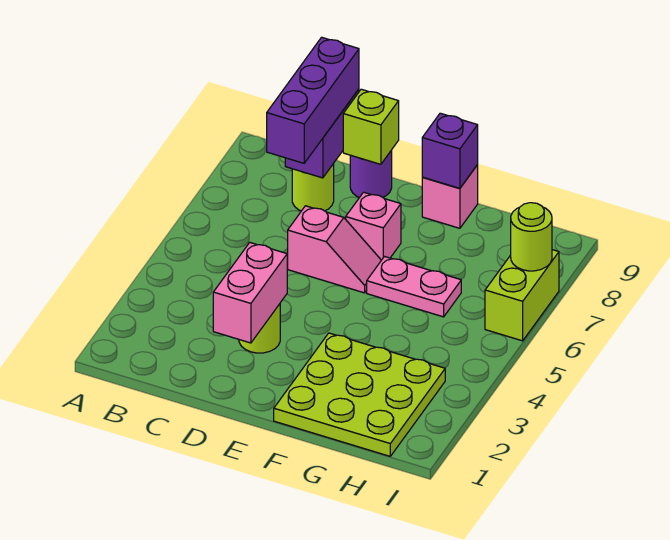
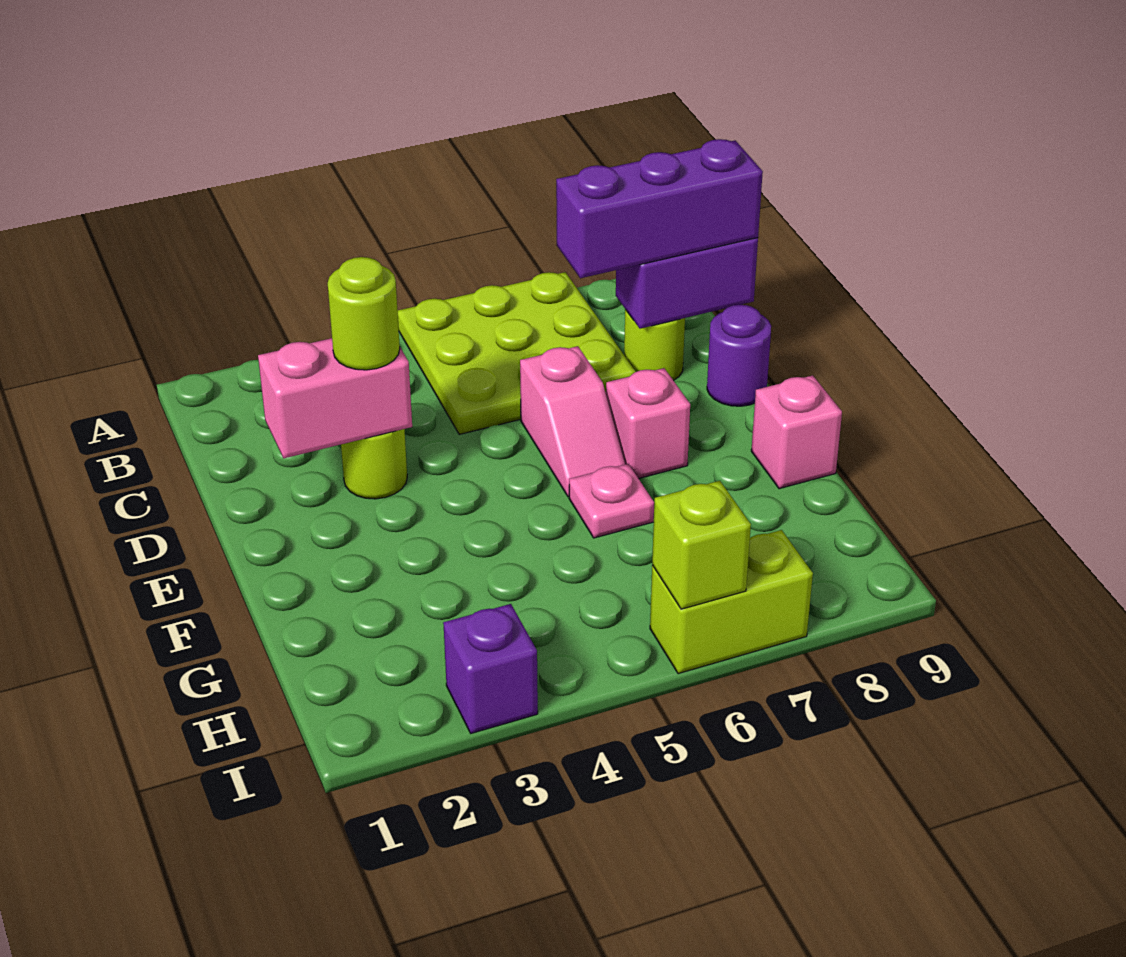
lime brick D9 level 2 -> lime brick I6 level 2
lime plate F1:H3 level 1 -> lime plate A5:C7 level 1
pink plate F6:G6 level 1 -> pink plate F6 level 1
purple brick F9 level 2 -> purple brick I3 level 1
lime round brick I7 level 2 -> lime round brick D3 level 3

